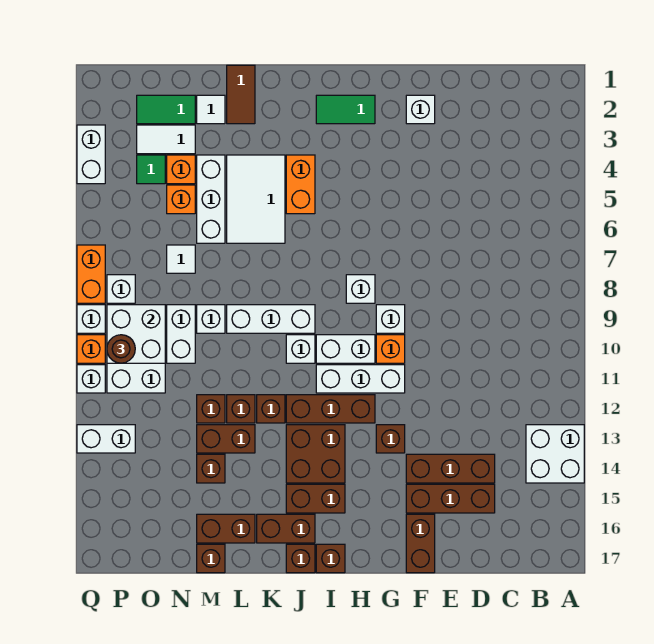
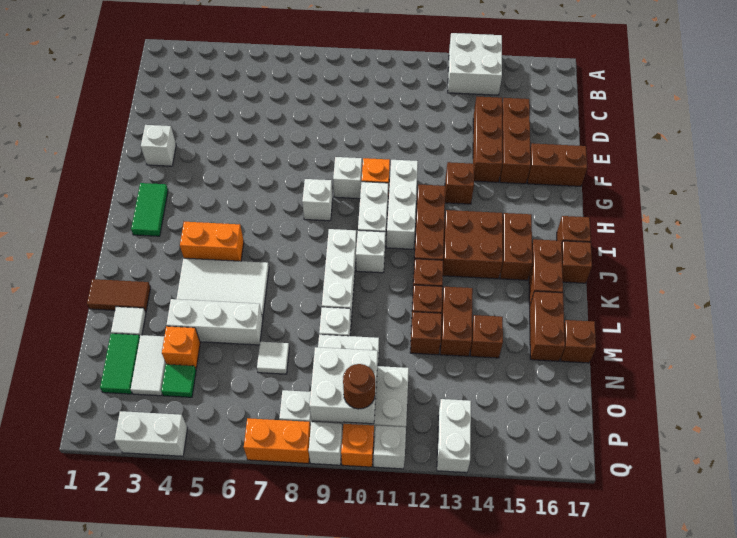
orange brick N5 level 1 -> none

